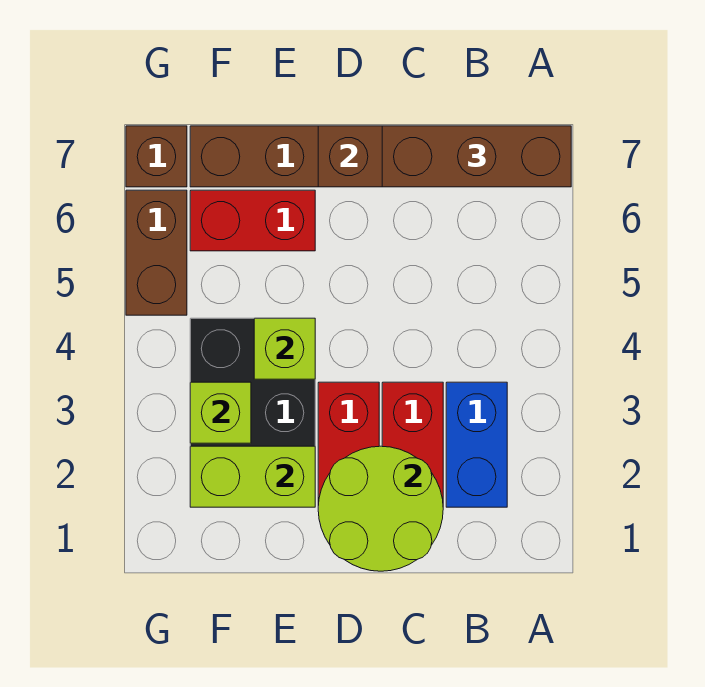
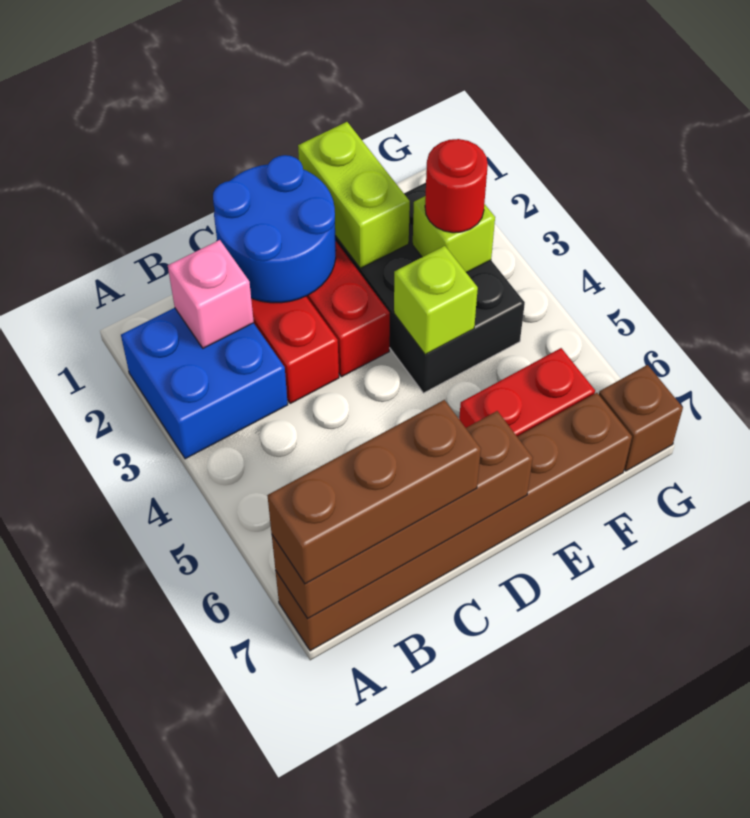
blue brick B2:B3 level 1 -> blue brick A2:B3 level 1
none -> pink brick B2 level 2
lime round brick C1:D2 level 2 -> blue round brick C1:D2 level 2
lime brick E2:F2 level 2 -> lime brick E1:E2 level 2
none -> red round brick F3 level 3
brown brick G5:G6 level 1 -> none

